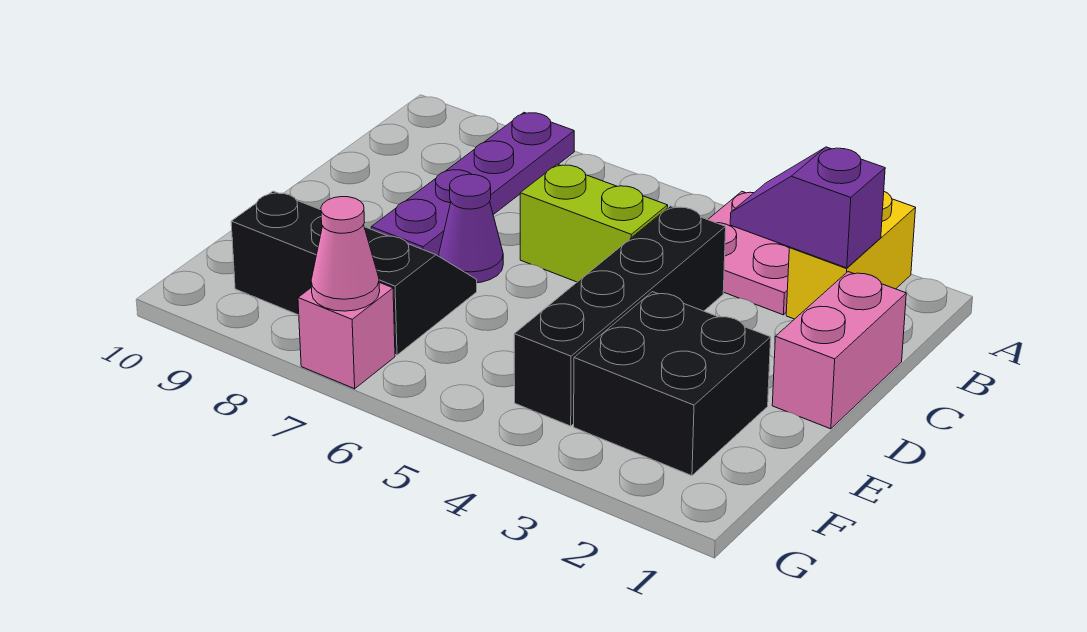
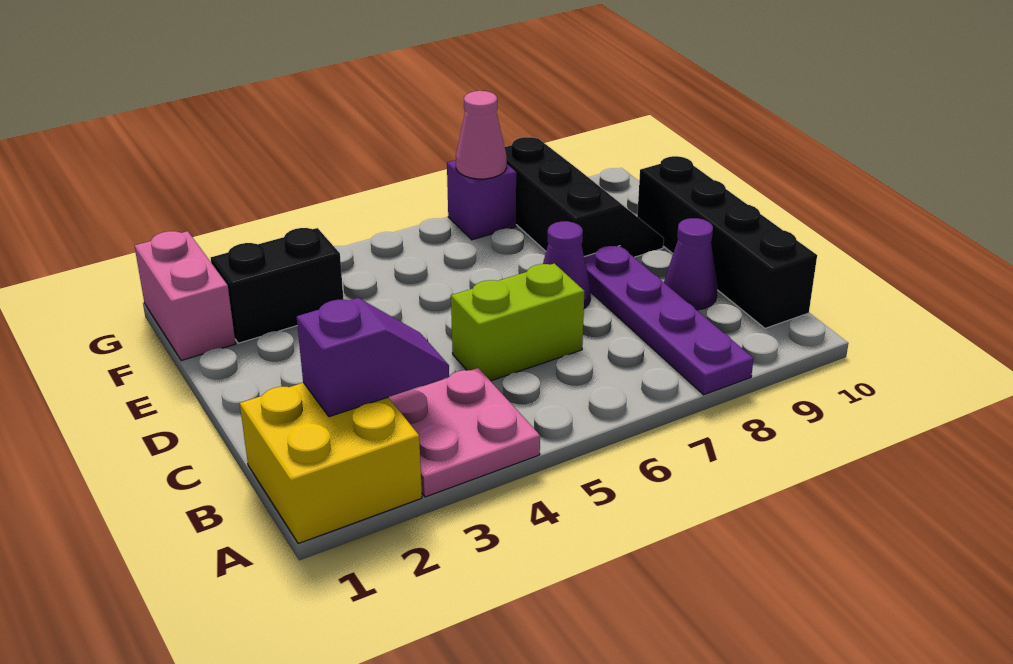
yellow brick A2:B2 level 1 -> yellow brick A1:B2 level 1
pink brick C1:D1 level 1 -> pink brick F1:G1 level 1
black brick C4:F4 level 1 -> black brick B10:E10 level 1
none -> purple cone C9 level 1
black brick E2:F3 level 1 -> black brick F2:F3 level 1
black slope E7:F9 level 1 top F -> black slope E8:G9 level 1 top 8
pink brick G7 level 1 -> purple brick G7 level 1

